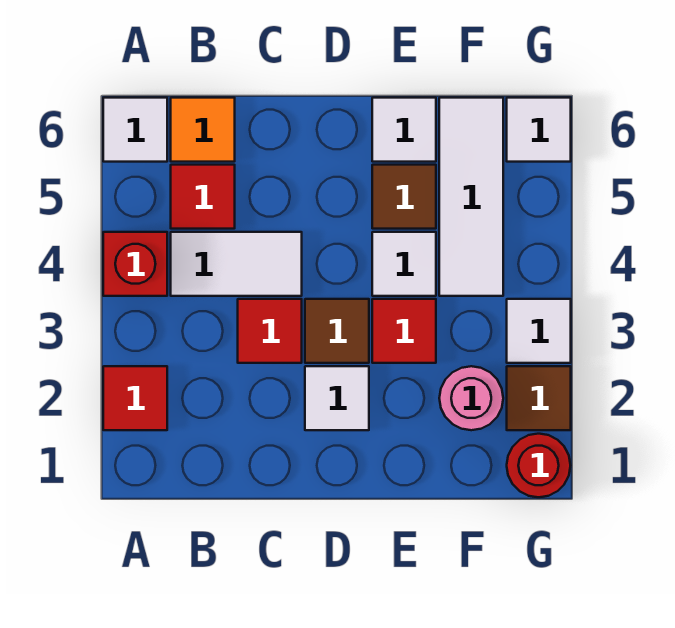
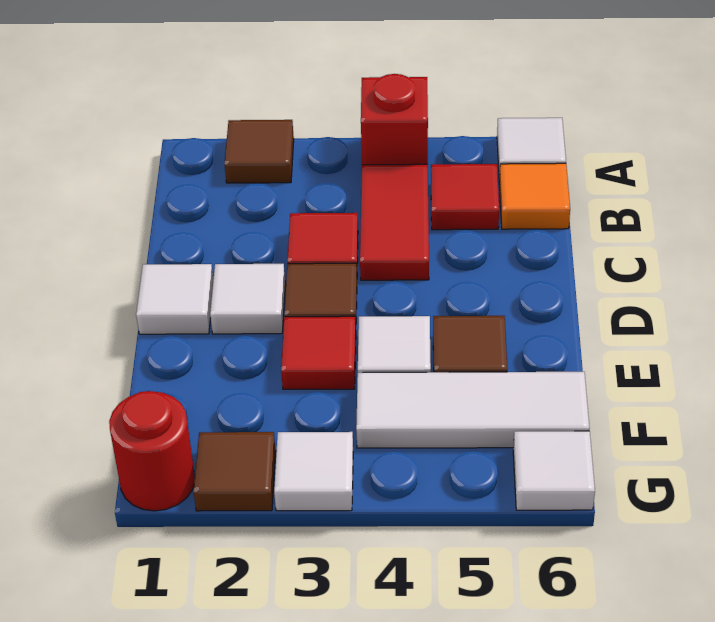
red tile A2 level 1 -> brown tile A2 level 1
white tile B4:C4 level 1 -> red tile B4:C4 level 1
white tile E6 level 1 -> white tile D1 level 1
pink round brick F2 level 1 -> none

